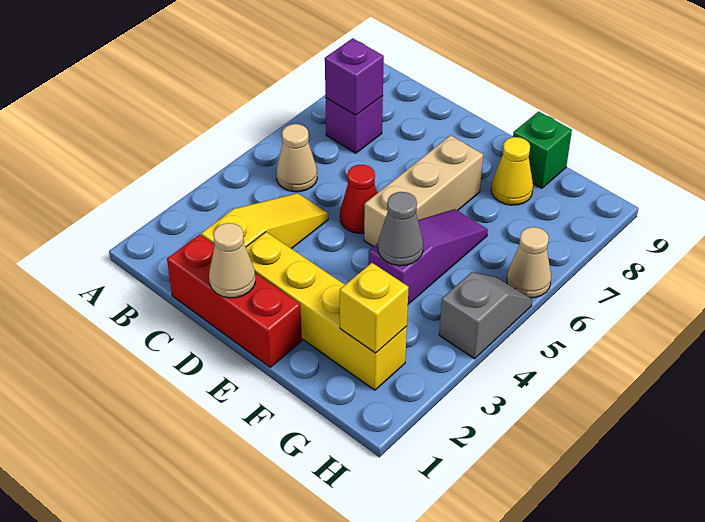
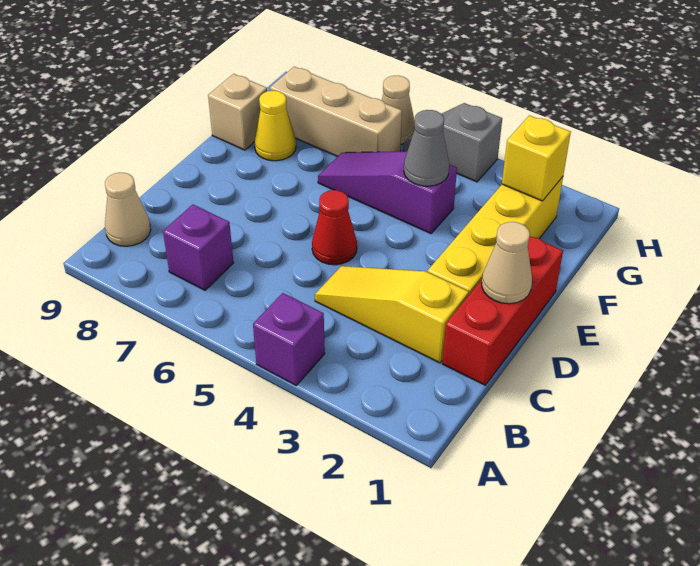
tan cone B5 level 1 -> tan cone B9 level 1
purple brick B7 level 2 -> purple brick A4 level 1
tan brick E5:E7 level 1 -> tan brick G6:G8 level 1
green brick F9 level 1 -> tan brick F9 level 1

